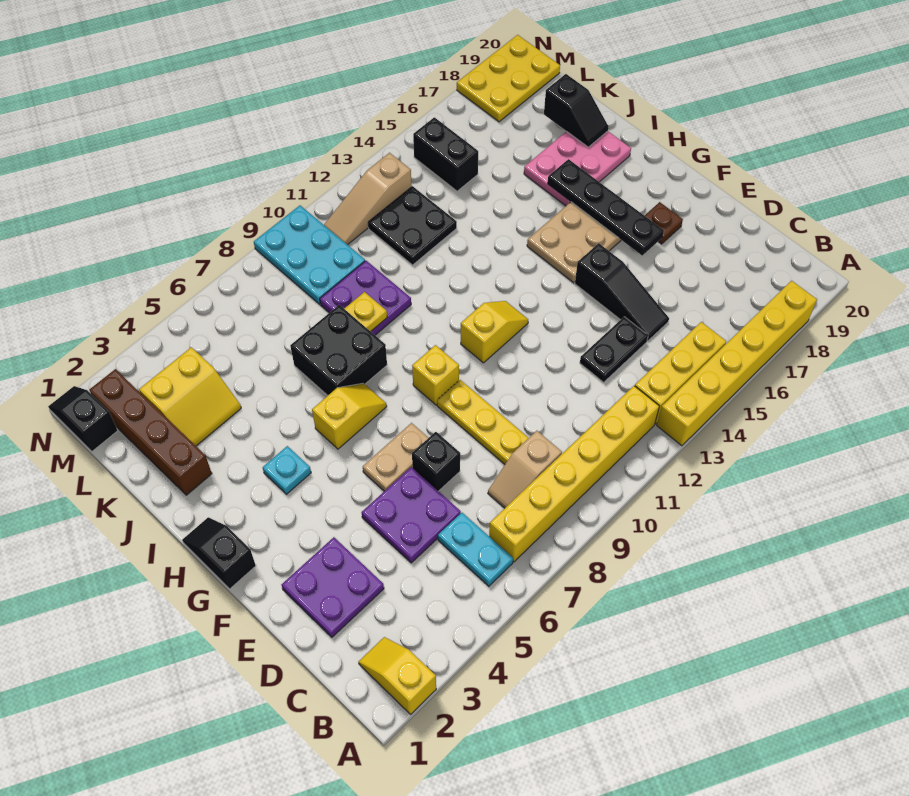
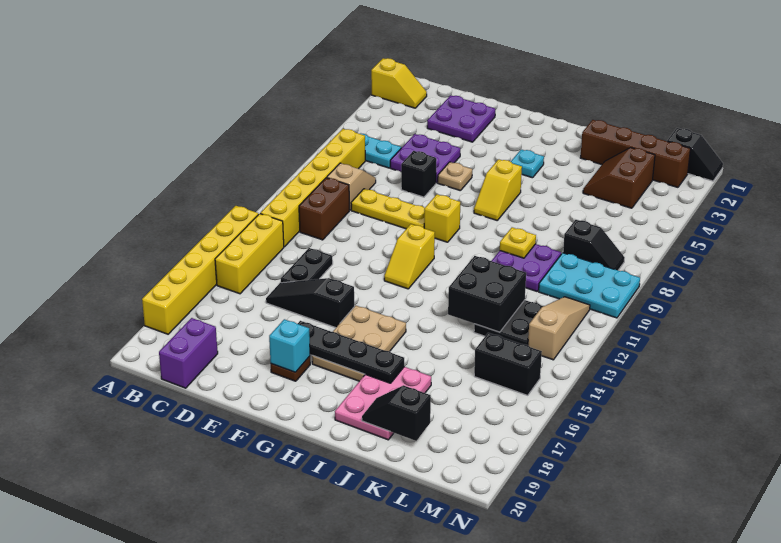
none -> brown brick C10:C11 level 1
none -> purple brick C19:C20 level 1
tan plate F6:F7 level 1 -> tan plate F6 level 1
none -> cyan brick F18 level 2
black slope G1:H1 level 1 top G -> black slope L8:M8 level 1 top L
black brick I7:J8 level 1 -> black brick J12:K13 level 2
yellow slope K3:L4 level 1 top L -> brown slope K3:L4 level 1 top L
yellow plate M18:N20 level 1 -> none

